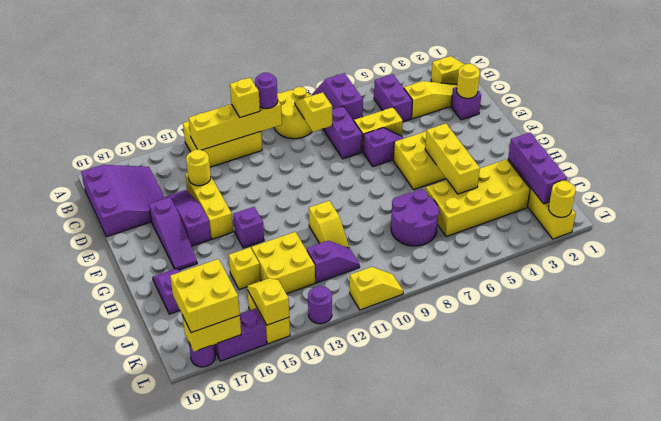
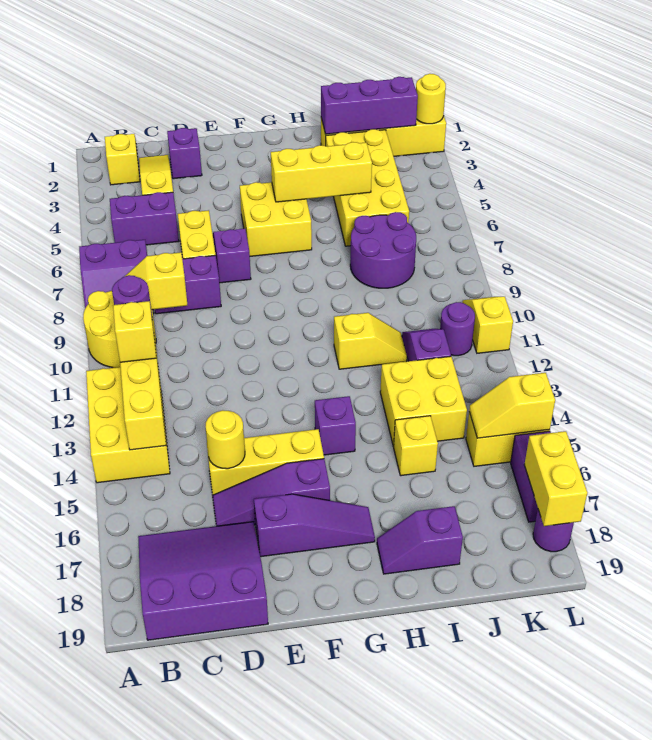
yellow round brick D2 level 2 -> none
yellow brick K17:L18 level 3 -> none
purple round brick L13 level 1 -> purple round brick K11 level 1

